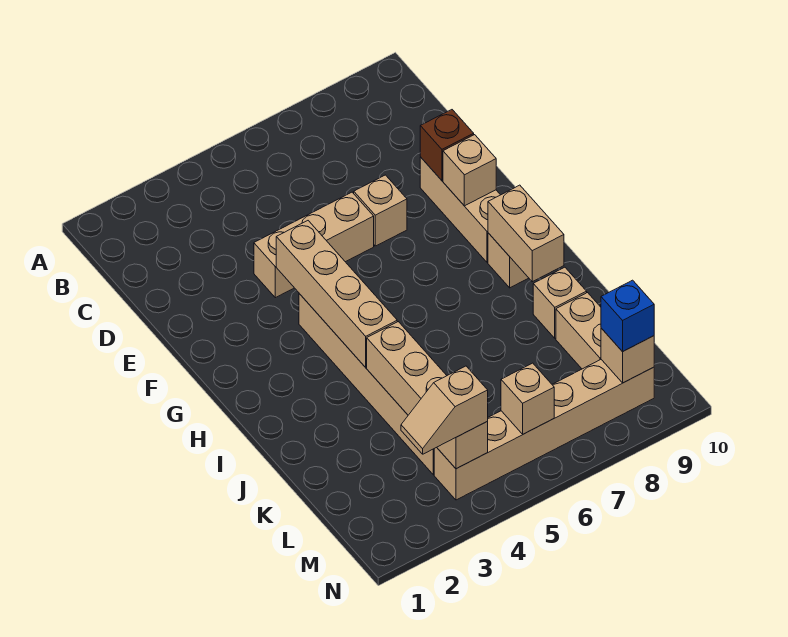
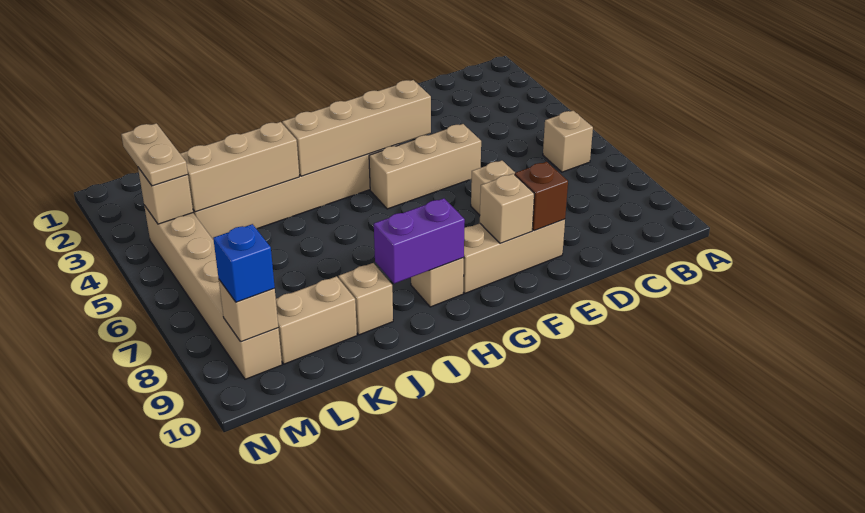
tan brick E4:E6 level 1 -> tan brick E5:G5 level 1
tan brick H9:I9 level 2 -> purple brick H9:I9 level 2
tan slope M3:M4 level 3 top 4 -> tan plate M3:M4 level 3
tan brick M6 level 2 -> tan brick B6 level 1

